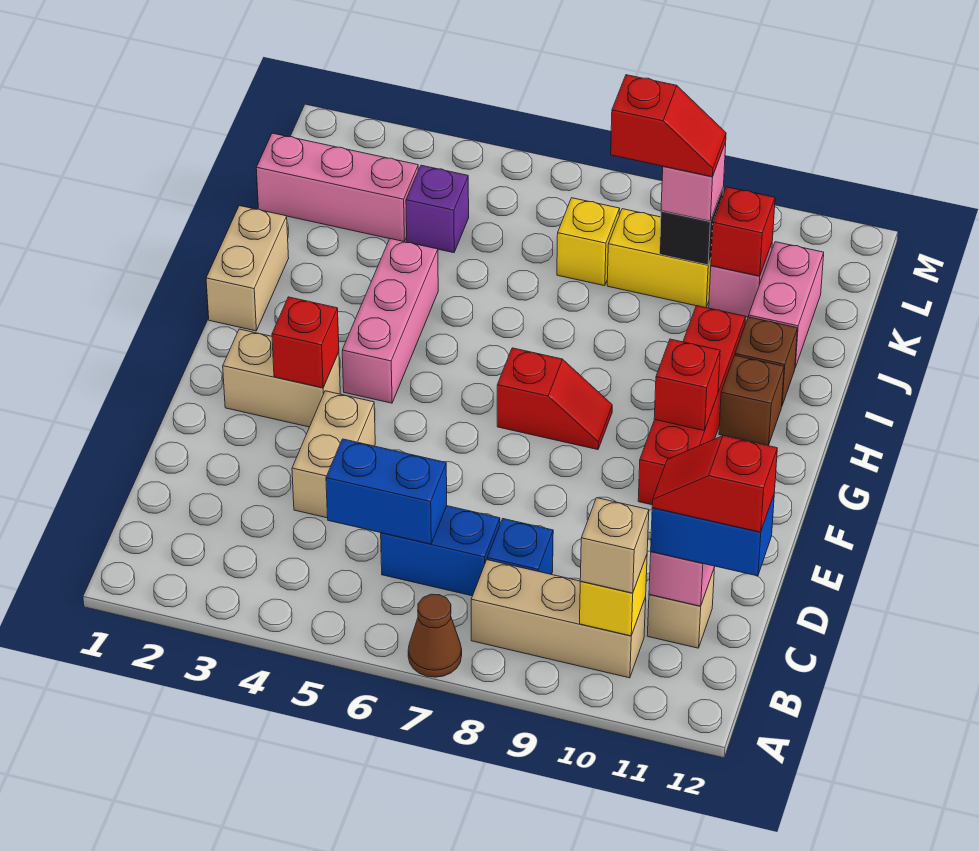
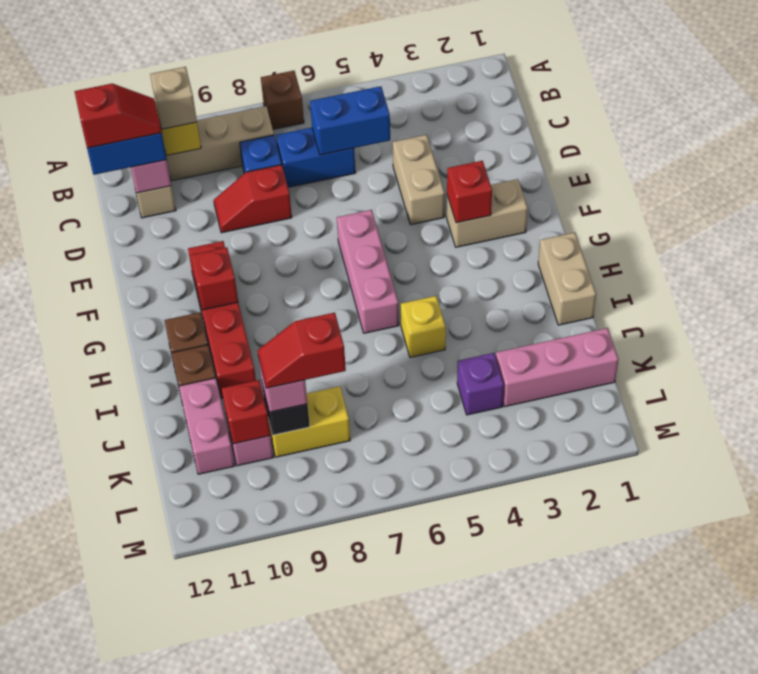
brown cone A7 level 1 -> brown brick A7 level 1
pink brick G4:I4 level 1 -> pink brick F6:H6 level 1
red slope G7:G8 level 1 top 7 -> red slope D8:D9 level 1 top 8
yellow brick K7 level 1 -> yellow brick I5 level 1

